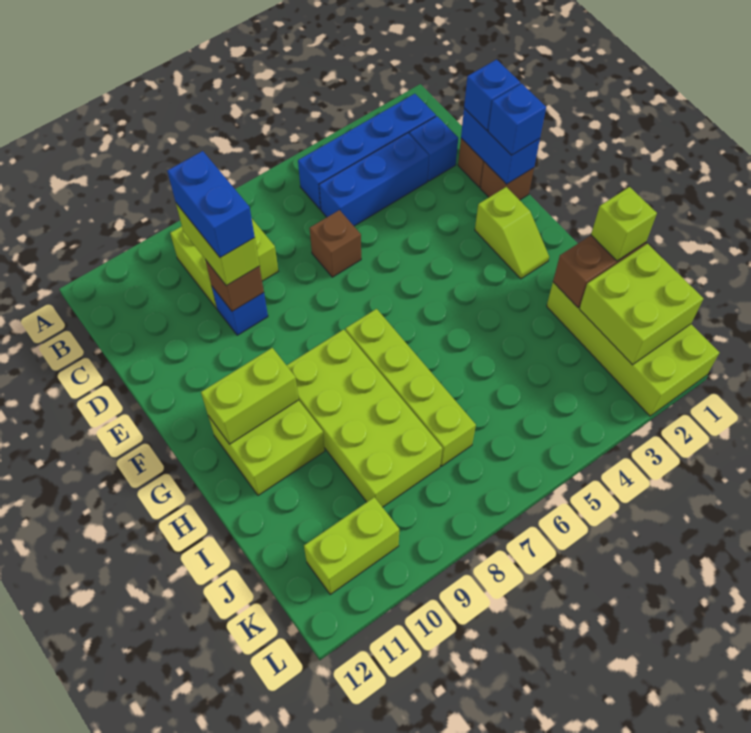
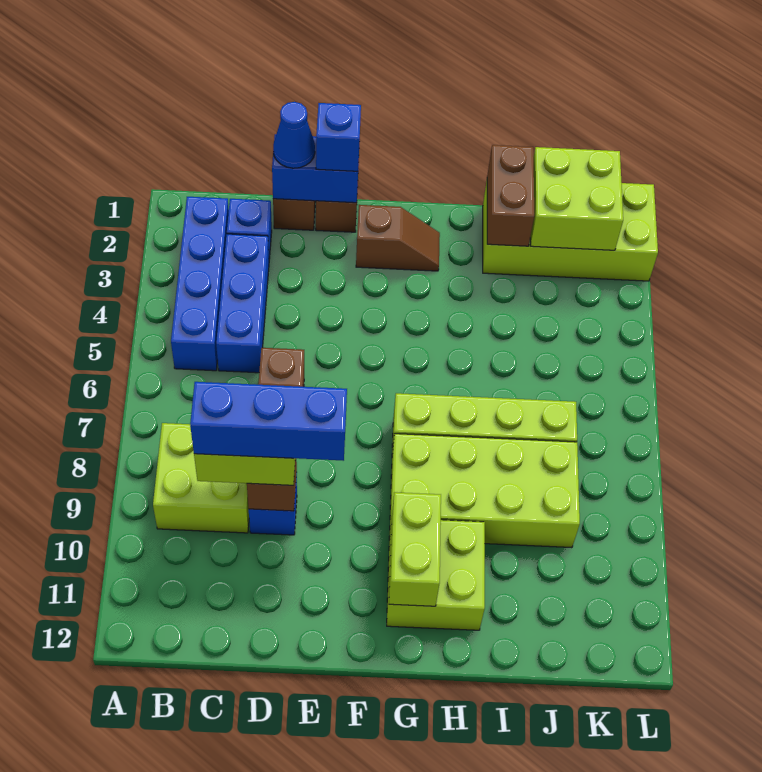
blue brick C9:D9 level 4 -> blue brick C9:E9 level 4
blue brick D1 level 3 -> blue cone D1 level 3
lime slope F2:G2 level 1 top F -> brown slope F2:G2 level 1 top F
lime brick I1 level 3 -> none
lime brick K10:K11 level 1 -> none

